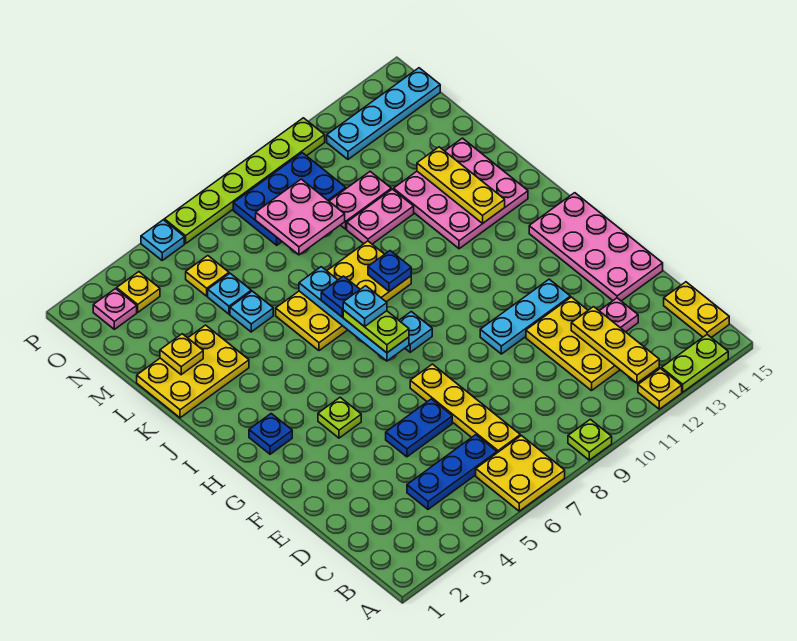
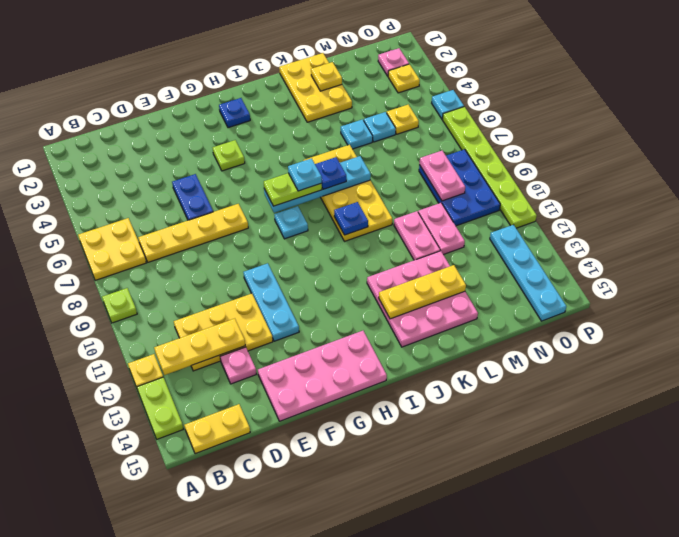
blue plate C4:C6 level 1 -> none
pink plate M8:N9 level 2 -> pink plate N8:N9 level 2

